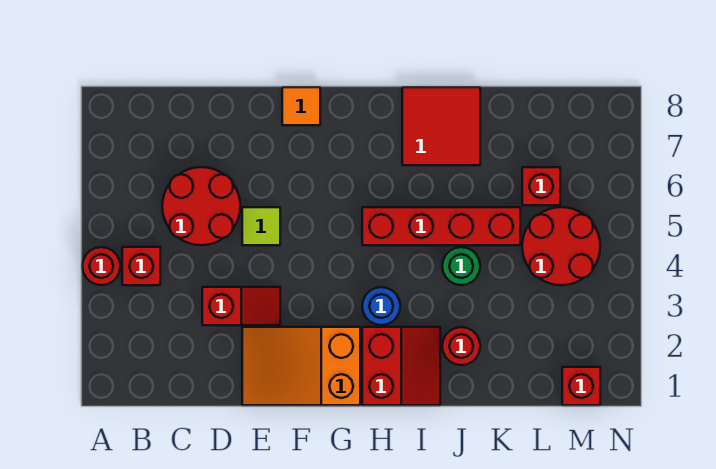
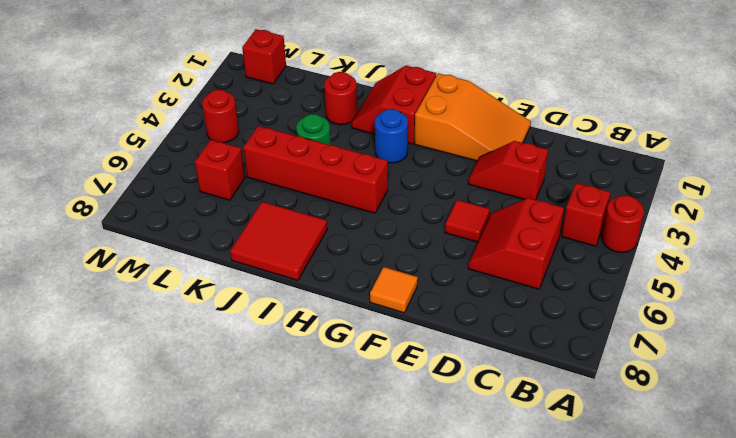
red round brick C5:D6 level 1 -> red slope C5:D6 level 1 top C
lime tile E5 level 1 -> red tile E5 level 1
red round brick L4:M5 level 1 -> red round brick M4 level 1

